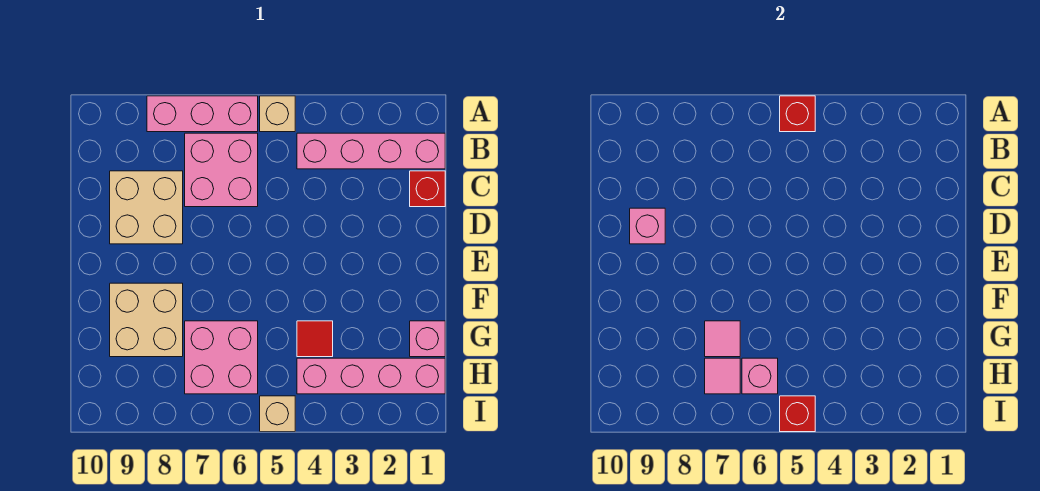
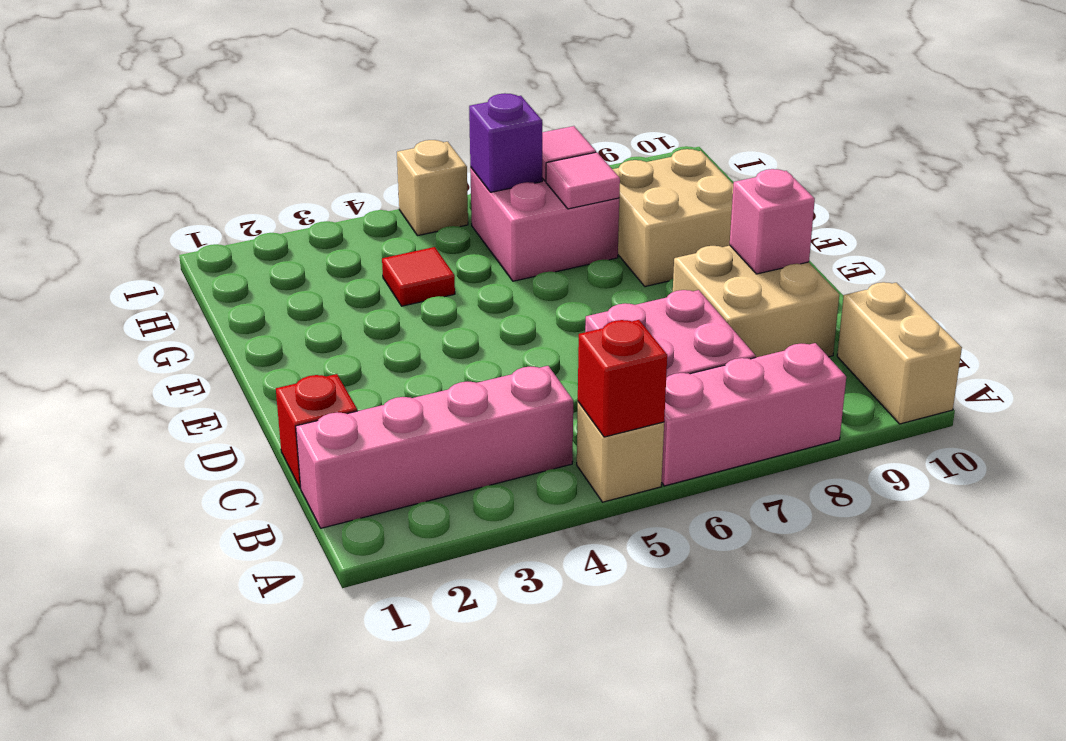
none -> tan brick A10:B10 level 1
pink brick G1 level 1 -> none
pink brick H1:H4 level 1 -> none
pink brick H6 level 2 -> purple brick H6 level 2
red brick I5 level 2 -> none

